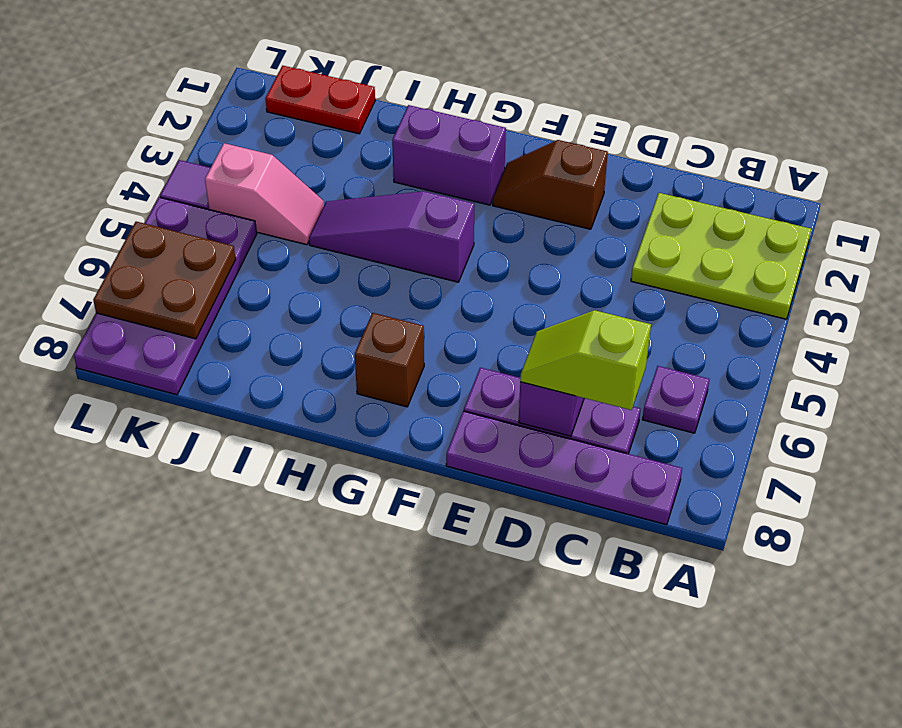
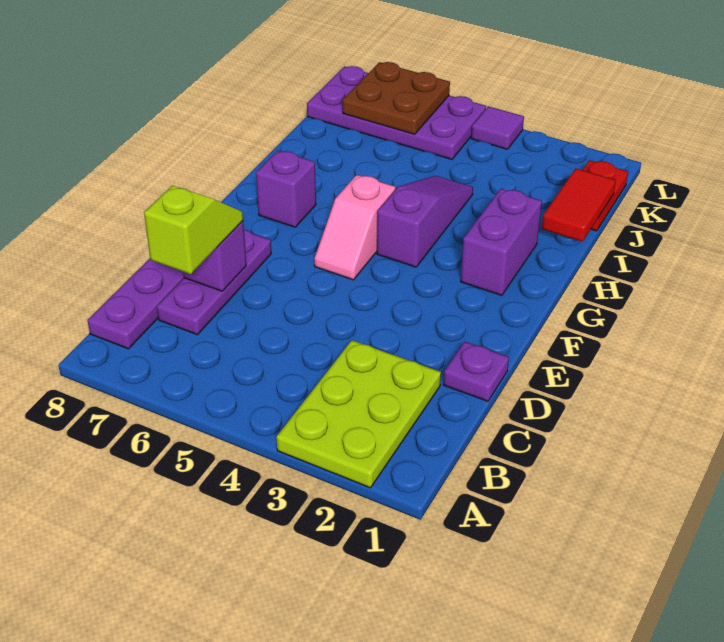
purple plate B6 level 1 -> purple plate D1 level 1
brown slope E2:F2 level 1 top E -> none
brown brick G7 level 1 -> purple brick G7 level 1
none -> red tile I1:J1 level 2
pink slope J4:K4 level 1 top K -> pink slope F5:G5 level 1 top G

